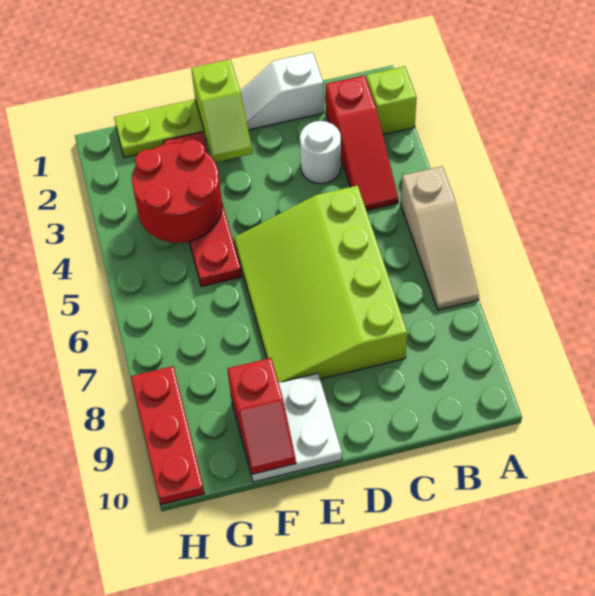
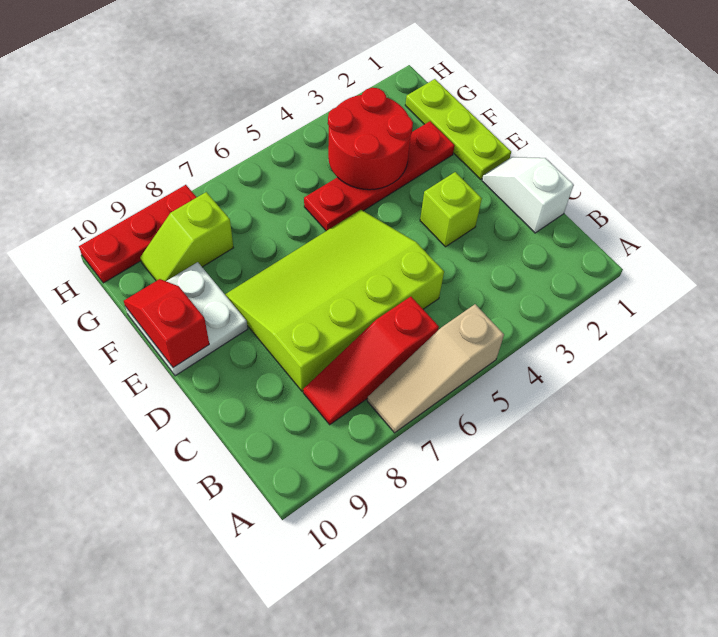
lime brick A2 level 1 -> lime brick D3 level 1
red slope B2:B4 level 1 top 2 -> red slope B6:B8 level 1 top 6
white round brick C3 level 1 -> none
lime slope E1:E2 level 2 top 1 -> lime slope G8:G9 level 1 top 8
red slope F9:F10 level 2 top 9 -> red slope E10:F10 level 2 top E

